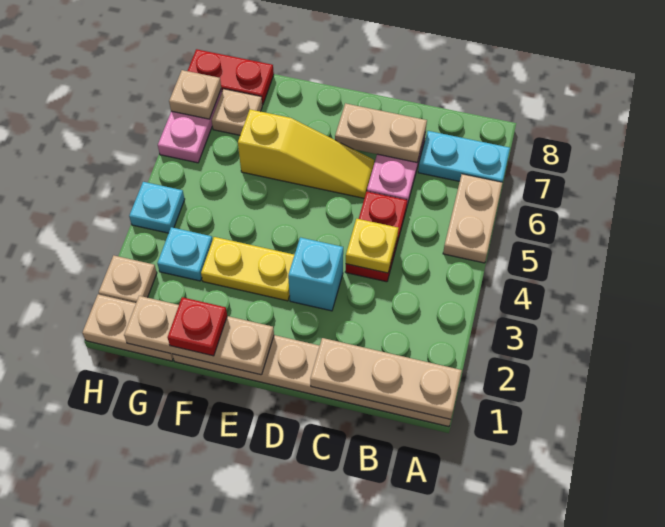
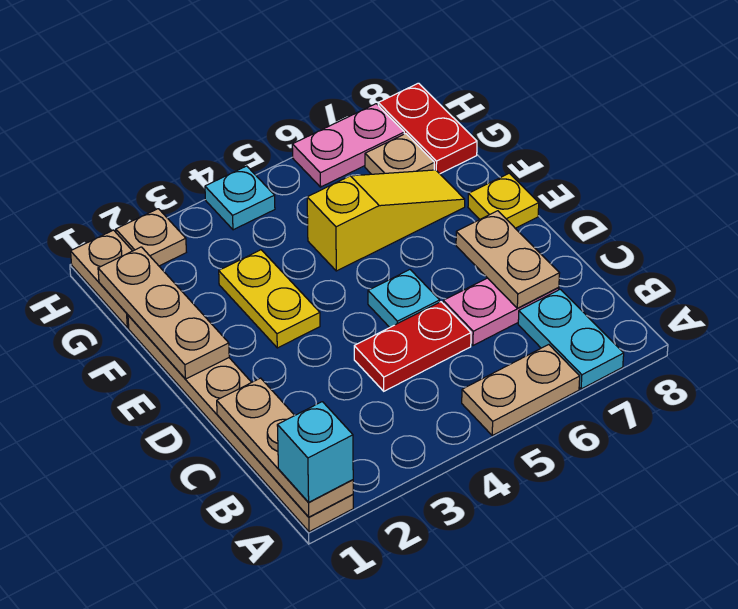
yellow plate C4 level 2 -> yellow plate E8 level 1
cyan brick D3 level 1 -> cyan brick A1 level 3
yellow slope D6:F6 level 1 top F -> yellow slope F5:F7 level 1 top 5
red plate F1 level 3 -> none
cyan plate G3 level 1 -> cyan plate D5 level 1
tan plate H7 level 2 -> none

